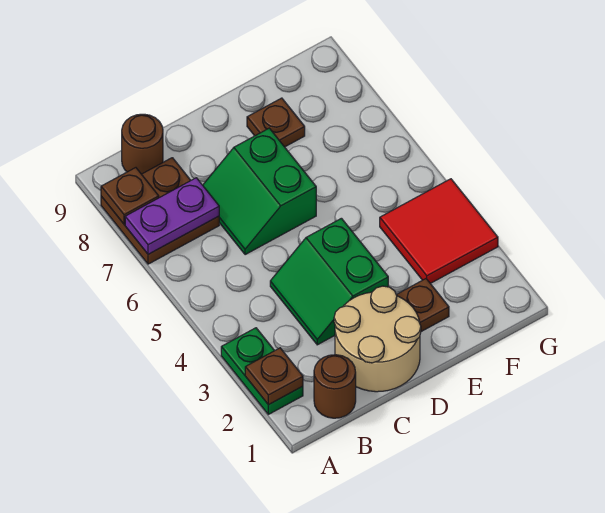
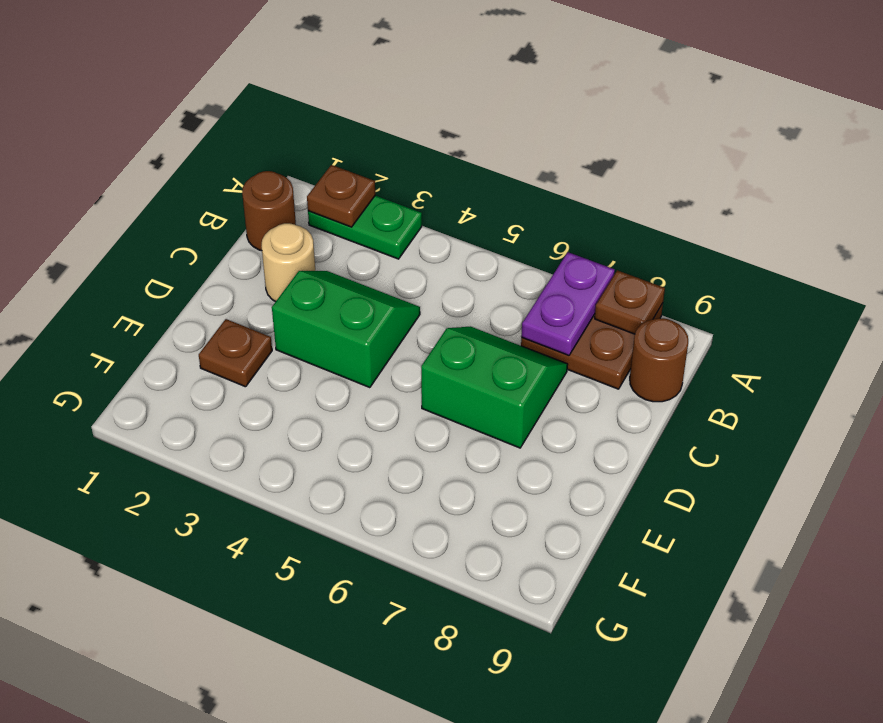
tan round brick C1:D2 level 1 -> tan round brick C2 level 1
brown plate E8 level 1 -> none
red tile F3:G4 level 1 -> none

